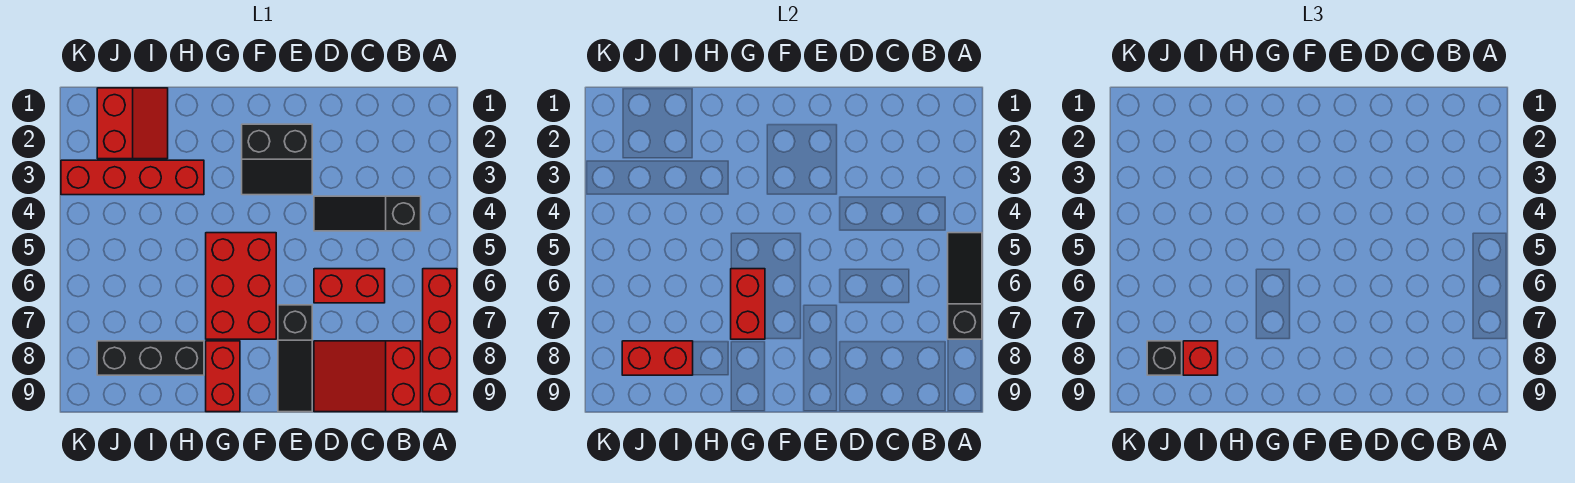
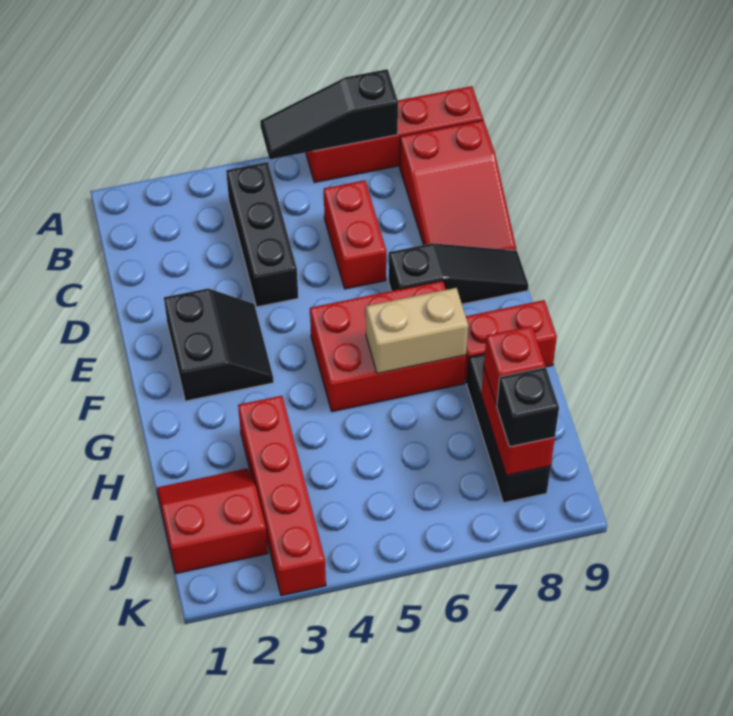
black slope B4:D4 level 1 top B -> black brick B4:D4 level 1
red brick G6:G7 level 2 -> tan brick G6:G7 level 2

